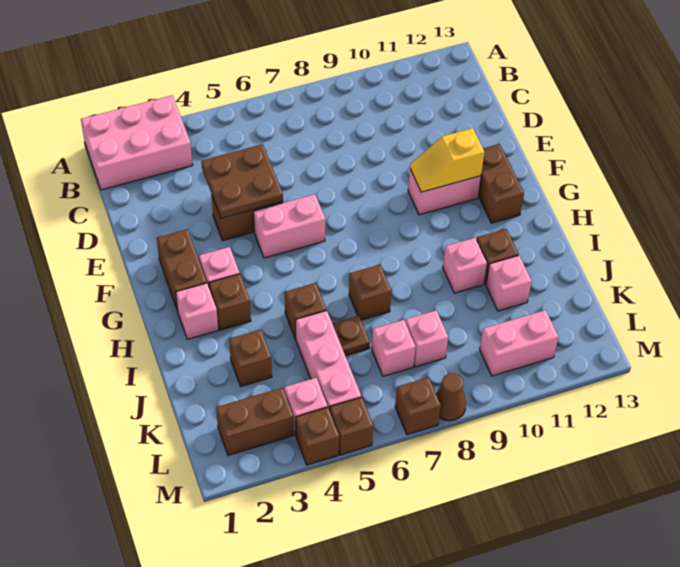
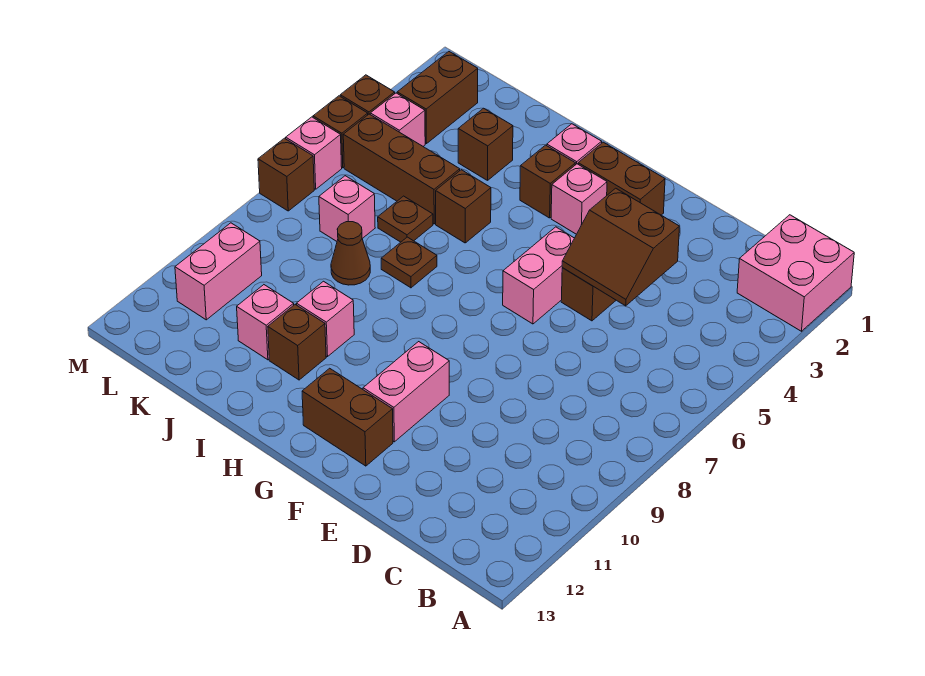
pink brick A1:B3 level 1 -> pink brick A1:B2 level 1
brown plate D4:E5 level 2 -> brown slope D4:E5 level 2 top 4
yellow slope F10:F11 level 2 top 11 -> none
brown brick I7 level 1 -> brown plate I7 level 1
pink brick J5:L5 level 1 -> brown brick J5:L5 level 1
pink brick K8 level 1 -> pink brick M6 level 1
brown cone M8 level 1 -> brown cone J8 level 1

